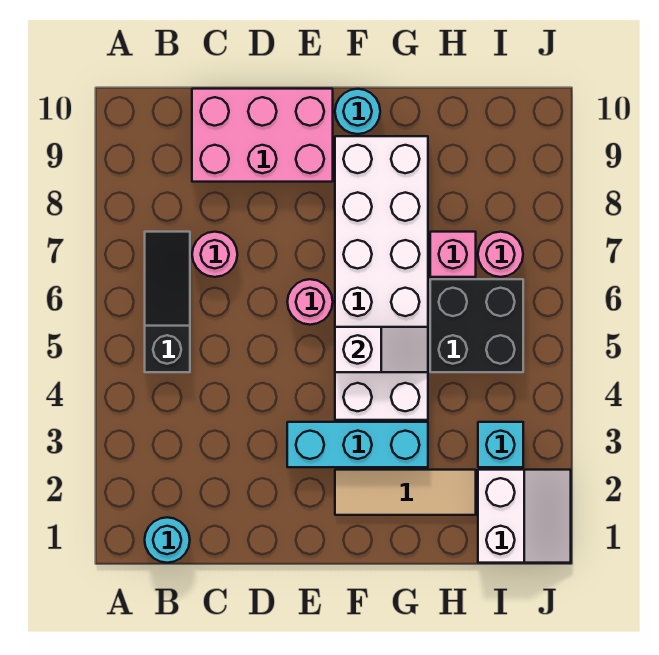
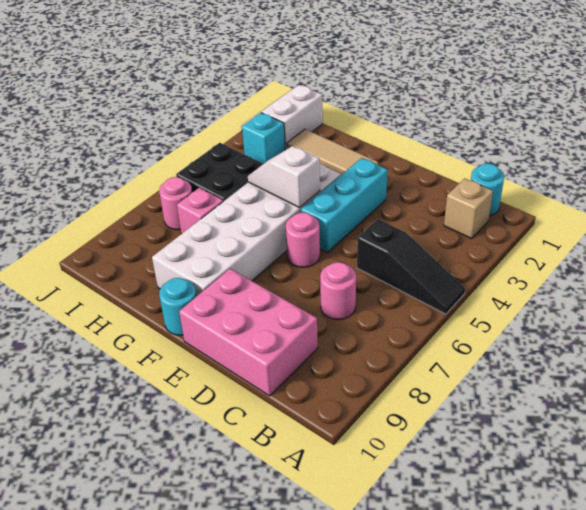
none -> tan brick B2 level 1
black slope B5:B7 level 1 top 5 -> black slope A5:C5 level 1 top C
cyan brick E3:G3 level 1 -> cyan brick E3:E5 level 1

